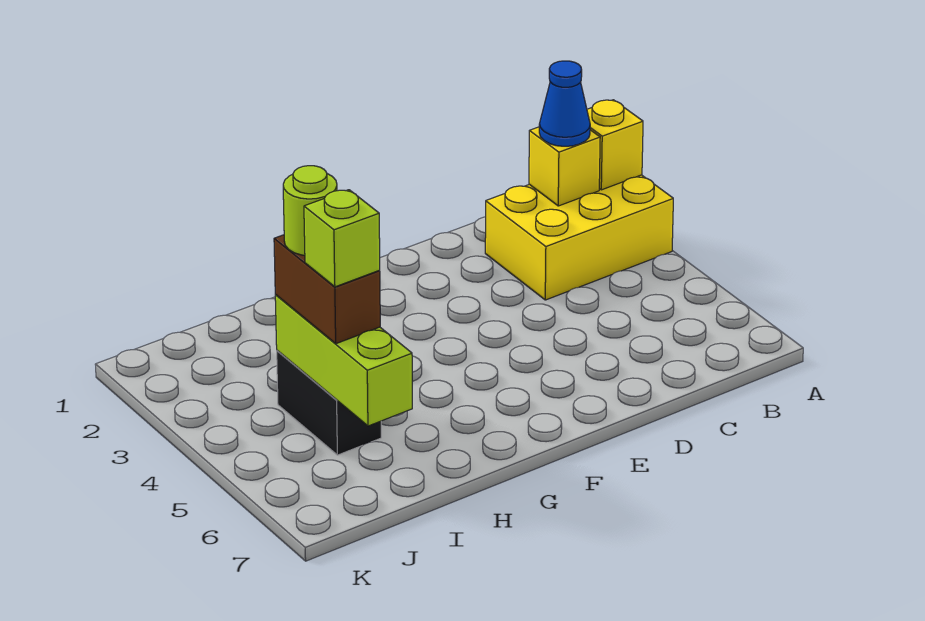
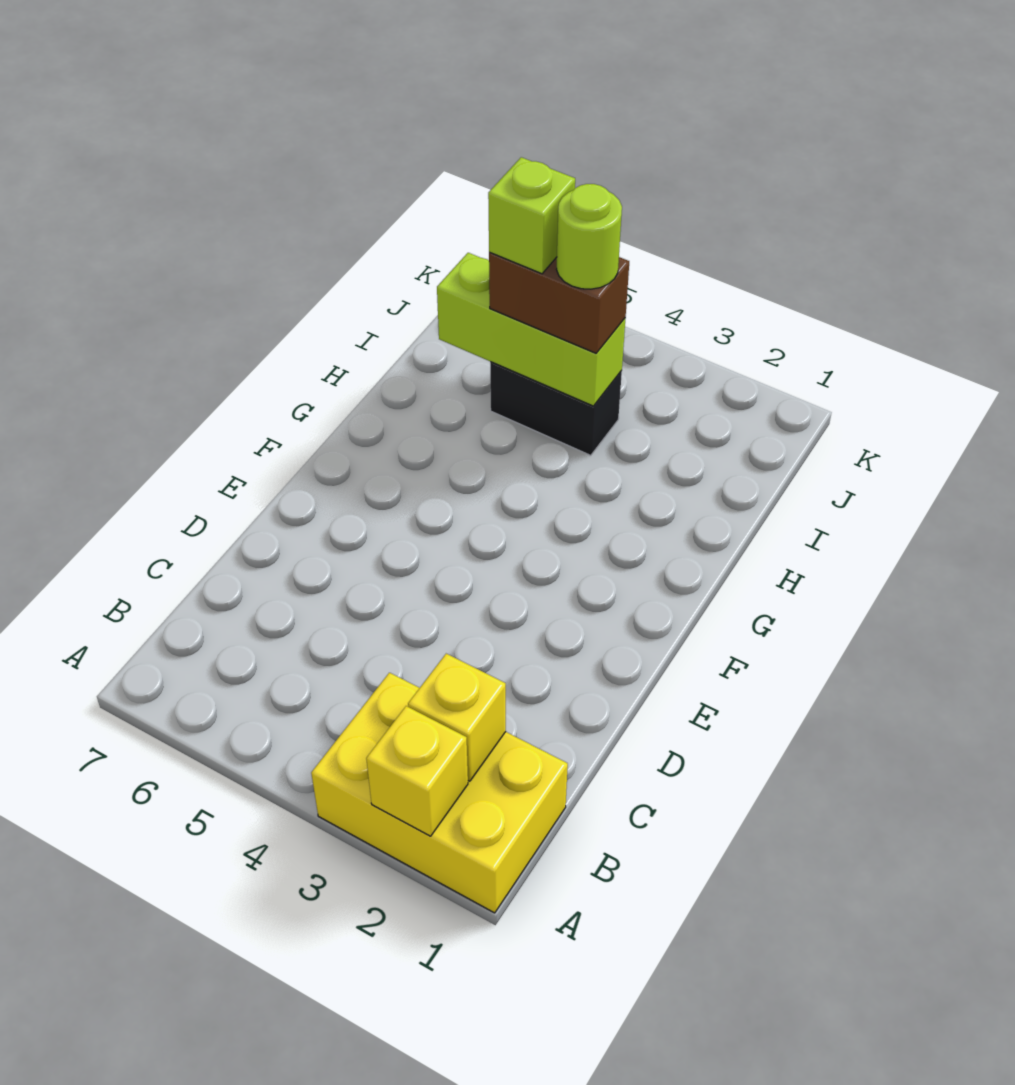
yellow brick A2:C3 level 1 -> yellow brick A1:B3 level 1
blue cone B2 level 3 -> none

